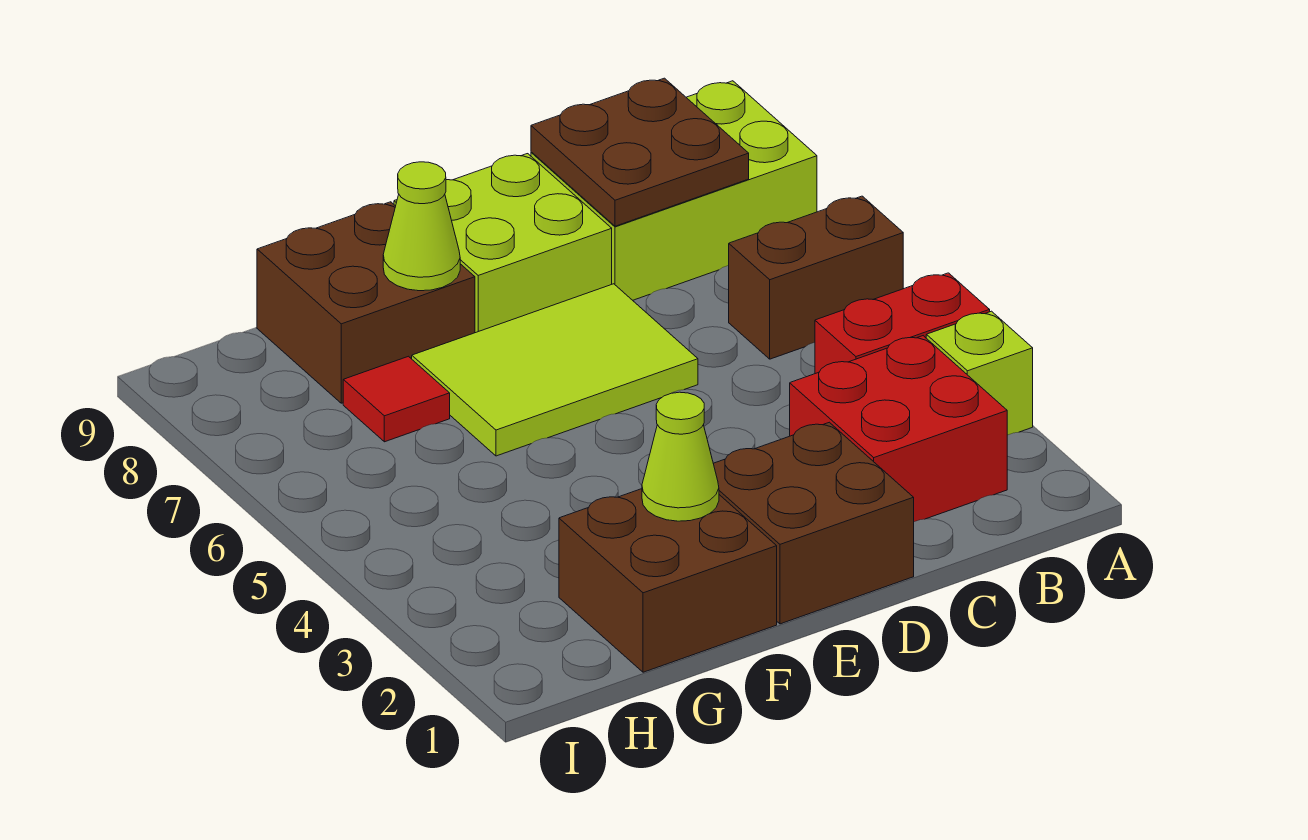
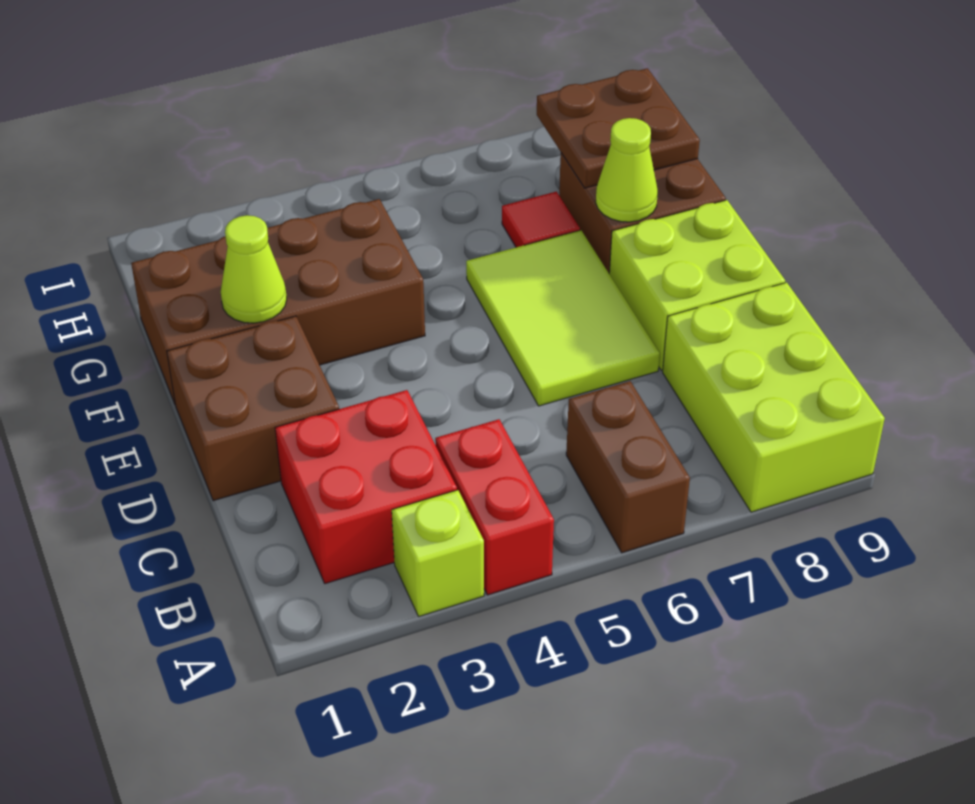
brown plate B8:C9 level 2 -> brown plate G8:H9 level 2
brown brick F1:G2 level 1 -> brown brick F1:G4 level 1

